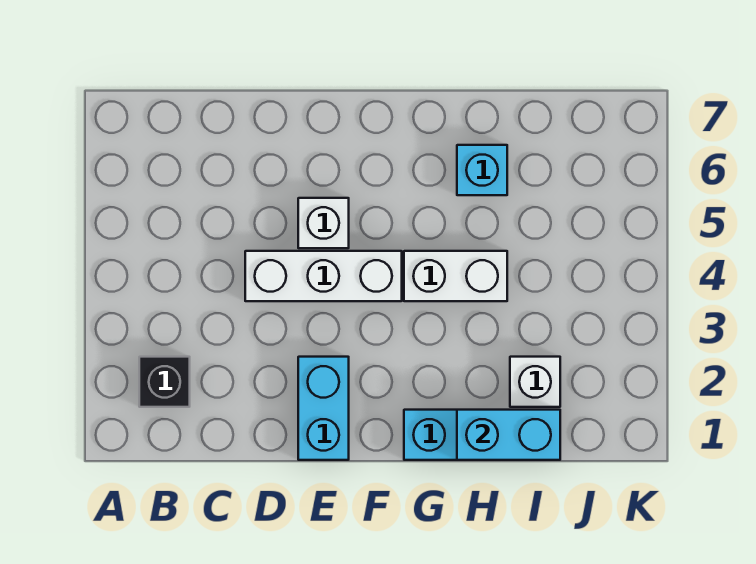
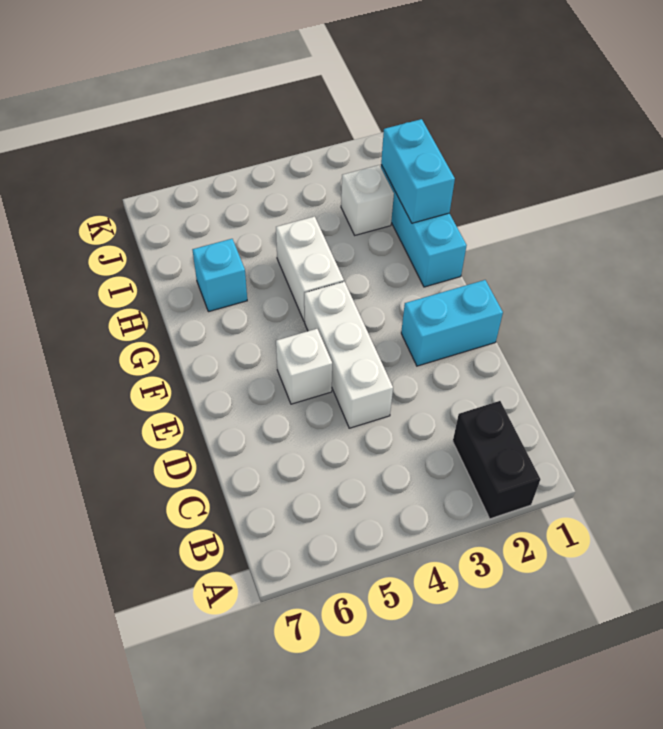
black brick B2 level 1 -> black brick A2:B2 level 1

